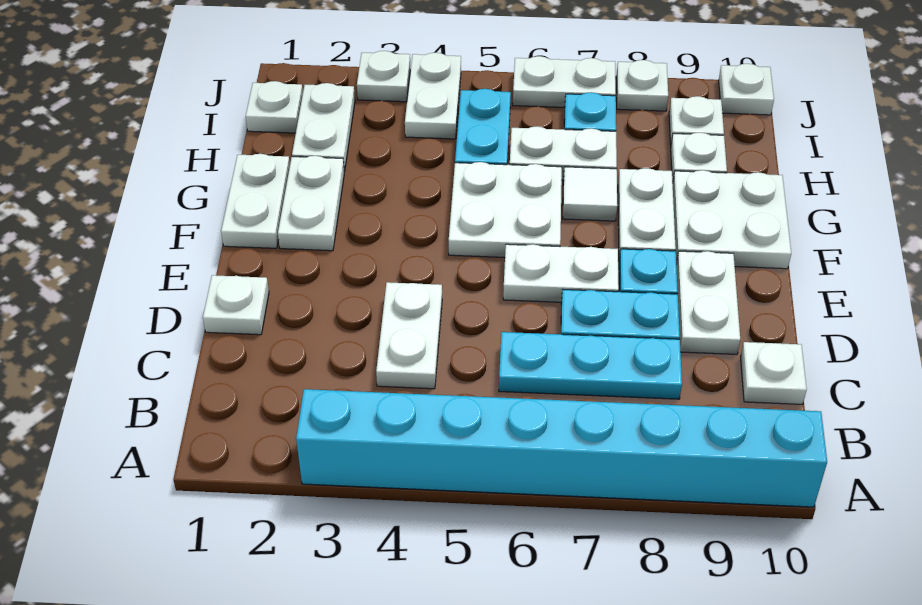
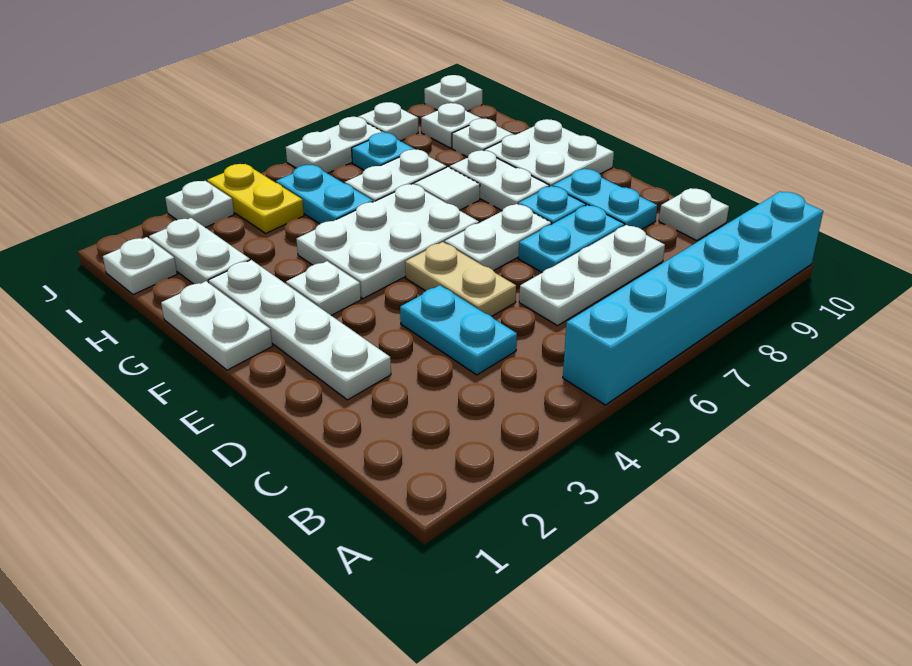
cyan brick A3:A10 level 1 -> cyan brick A5:A10 level 1
white plate C4:D4 level 1 -> cyan plate C4:D4 level 1
cyan plate C6:C8 level 1 -> white plate C6:C8 level 1
white plate D1 level 1 -> white plate F3 level 1
none -> tan plate D5:E5 level 1
white plate D9:E9 level 1 -> cyan plate D9:E9 level 1
white plate F2:G2 level 1 -> white plate D2:G2 level 1
white plate F5:G6 level 1 -> white plate F4:G6 level 1
white plate I4:J4 level 1 -> yellow plate I4:J4 level 1

